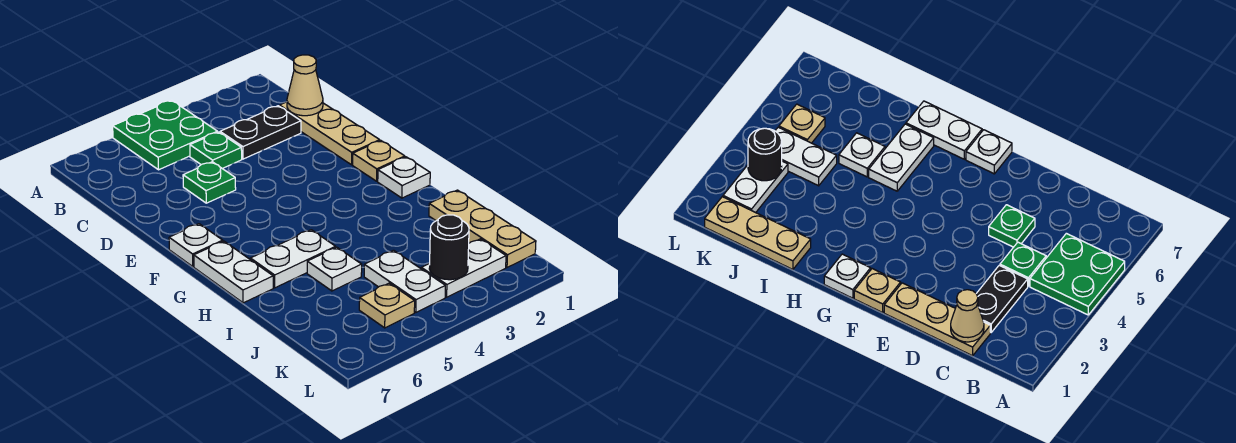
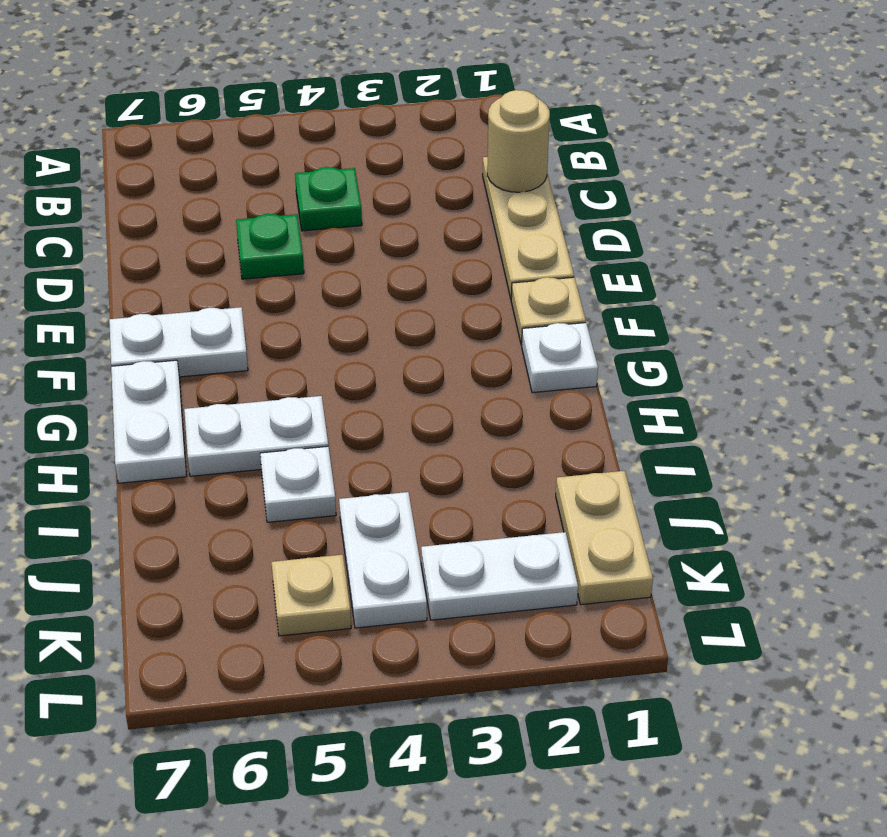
green plate A4:B5 level 1 -> none
tan cone C1 level 2 -> tan round brick C1 level 2
black plate C2:C3 level 1 -> none
white plate F7 level 1 -> white plate F6:F7 level 1
tan plate I1:K1 level 1 -> tan plate J1:K1 level 1
black round brick K3 level 2 -> none

